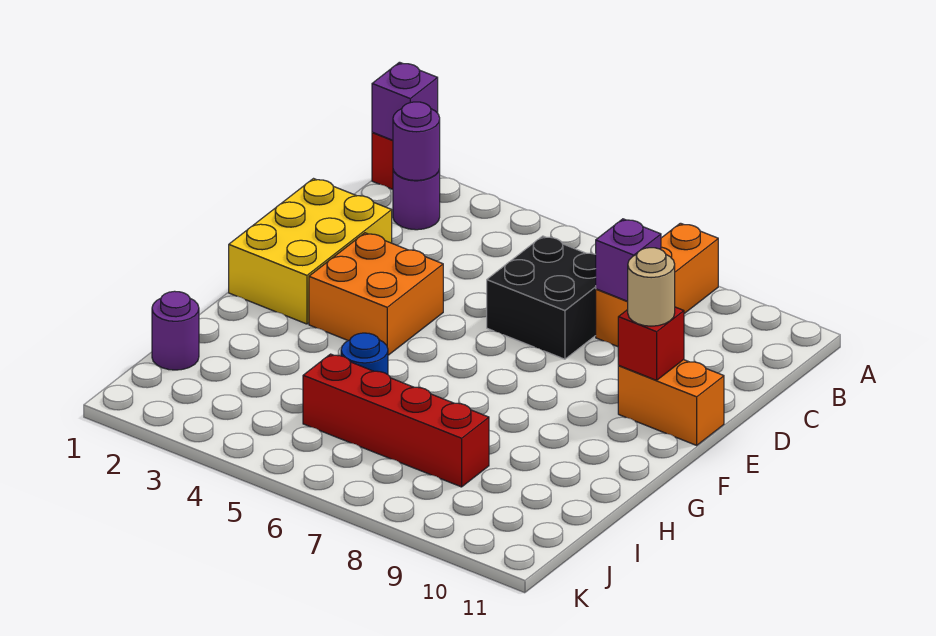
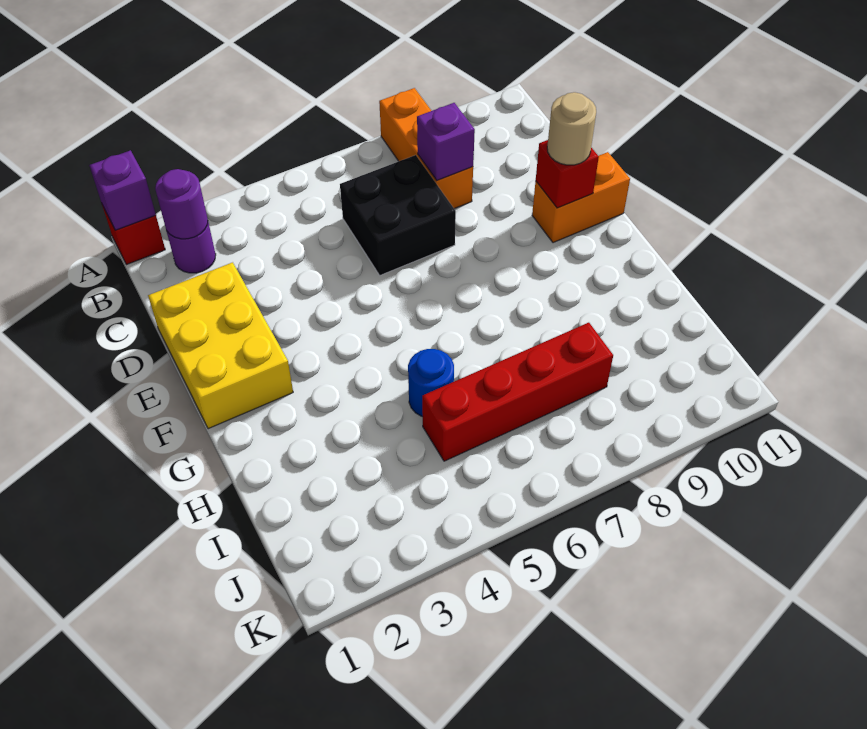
orange brick E3:F4 level 1 -> none
purple round brick I1 level 1 -> none

